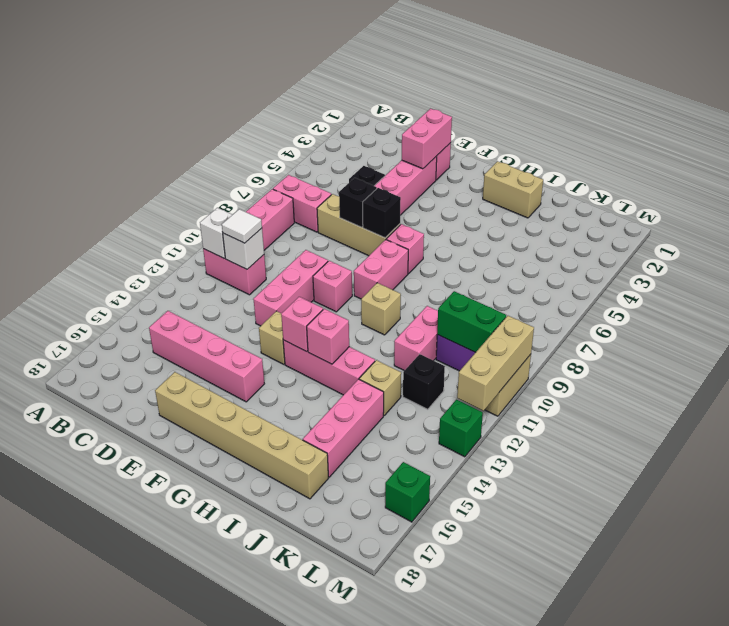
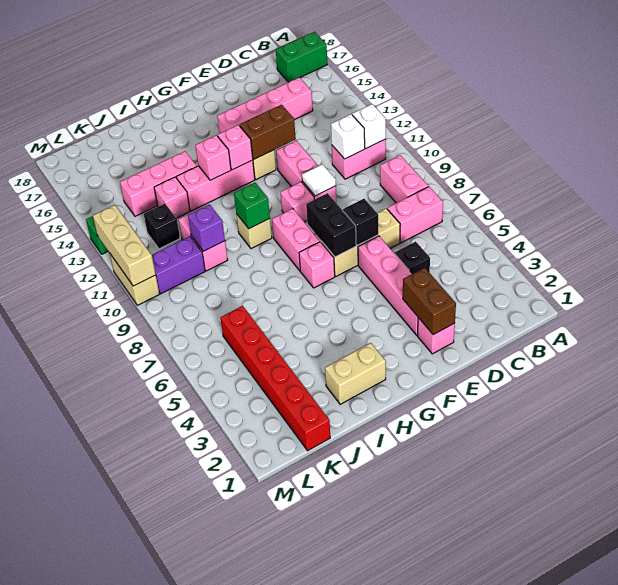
white tile C11 level 3 -> white tile E10 level 2
pink brick E2:E3 level 2 -> brown brick E2:E3 level 2
none -> brown brick E13:F13 level 2
tan brick E17:J17 level 1 -> none
black brick F7 level 2 -> black brick F7:F8 level 2
none -> purple brick J10 level 2
tan brick J13 level 1 -> pink brick J13 level 1
pink brick J14:J16 level 1 -> pink brick I14:K14 level 1
none -> red brick K1:K6 level 1
green brick K10:L10 level 2 -> green brick A17:B17 level 1
green brick M16 level 1 -> green brick H10 level 2

